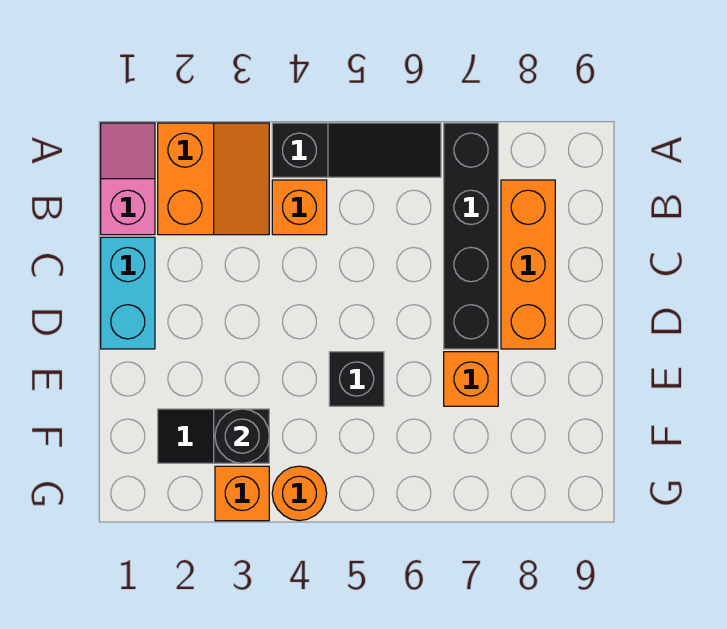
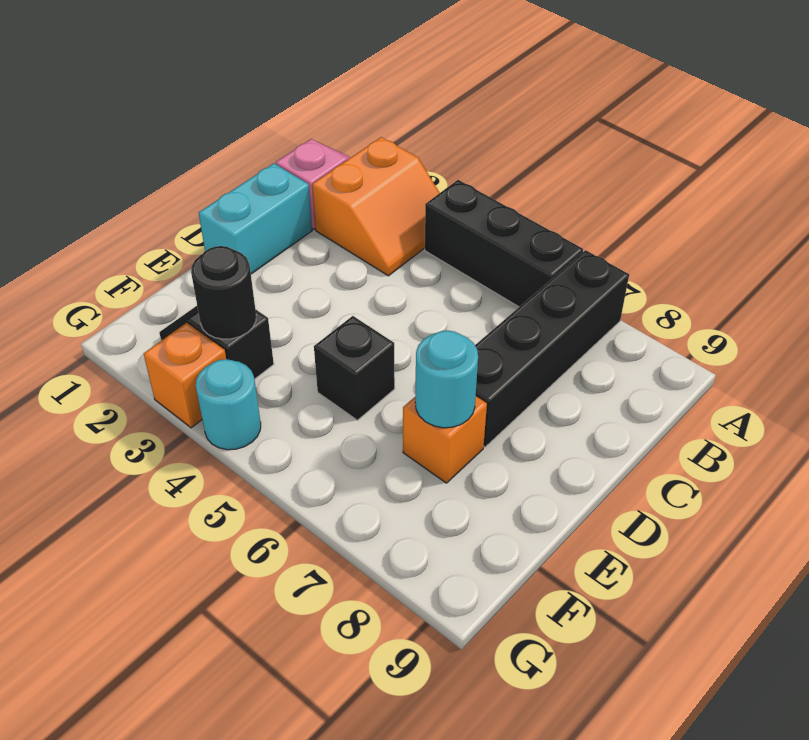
black slope A4:A6 level 1 top 4 -> black brick A4:A6 level 1
orange brick B4 level 1 -> none
orange brick B8:D8 level 1 -> none
none -> cyan round brick E7 level 2
orange round brick G4 level 1 -> cyan round brick G4 level 1

